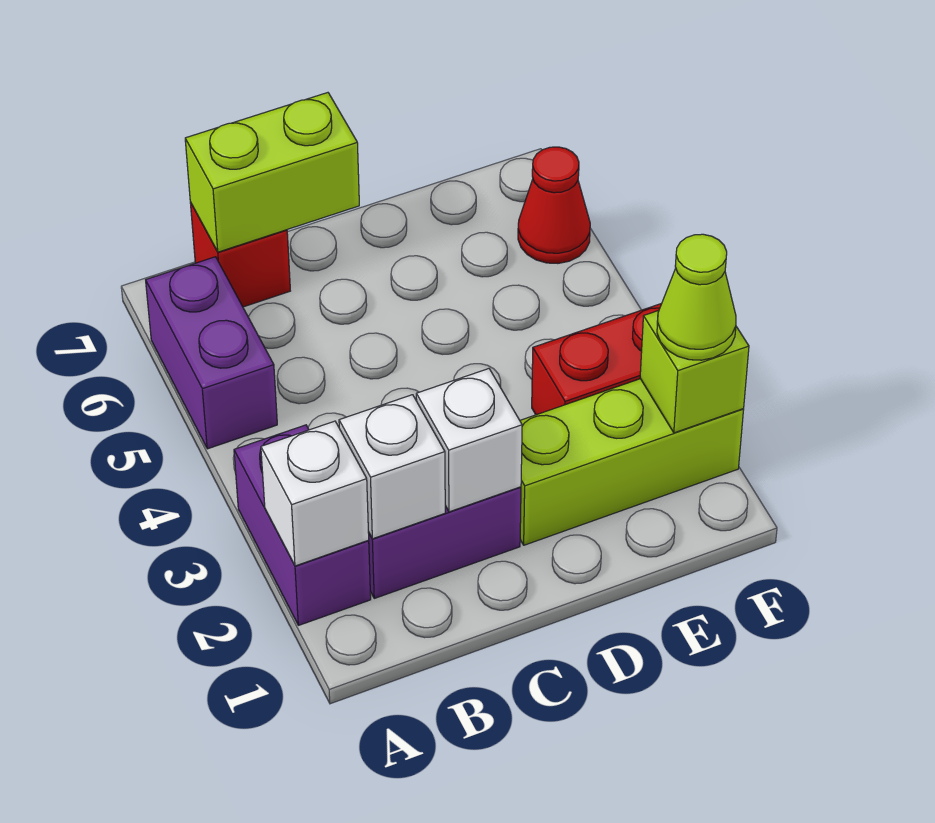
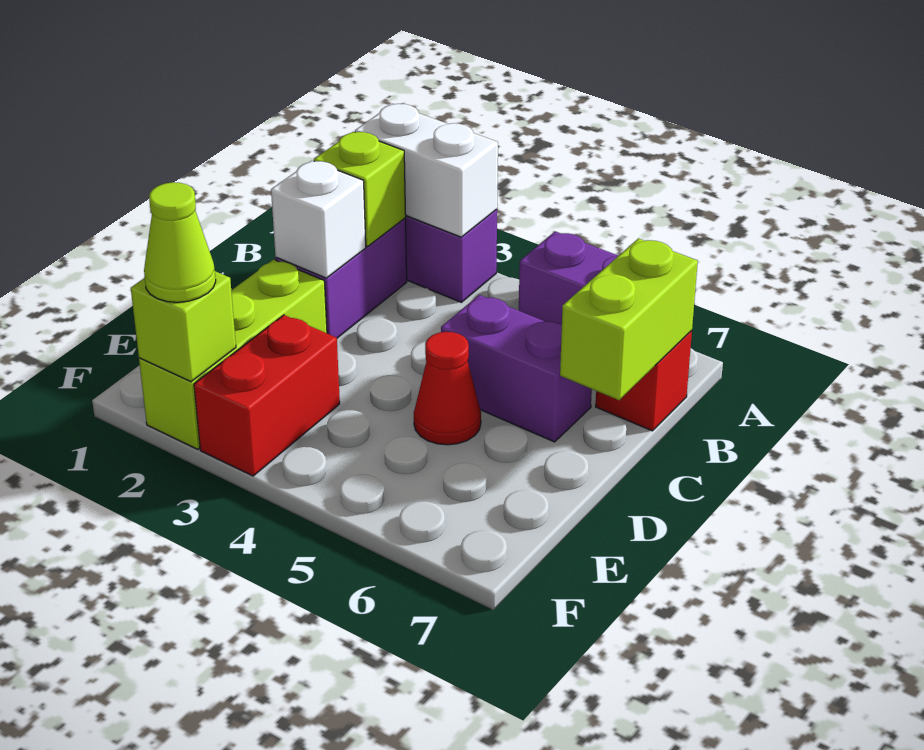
white brick A2 level 2 -> white brick A2:A3 level 2
white brick B2 level 2 -> lime brick B2 level 2
none -> purple brick C5:C6 level 1
red cone F6 level 1 -> red cone D5 level 1

